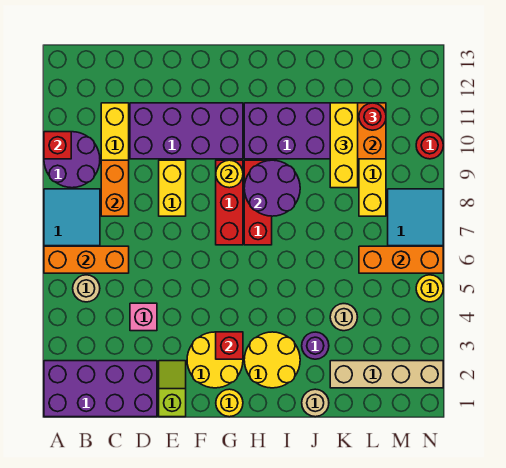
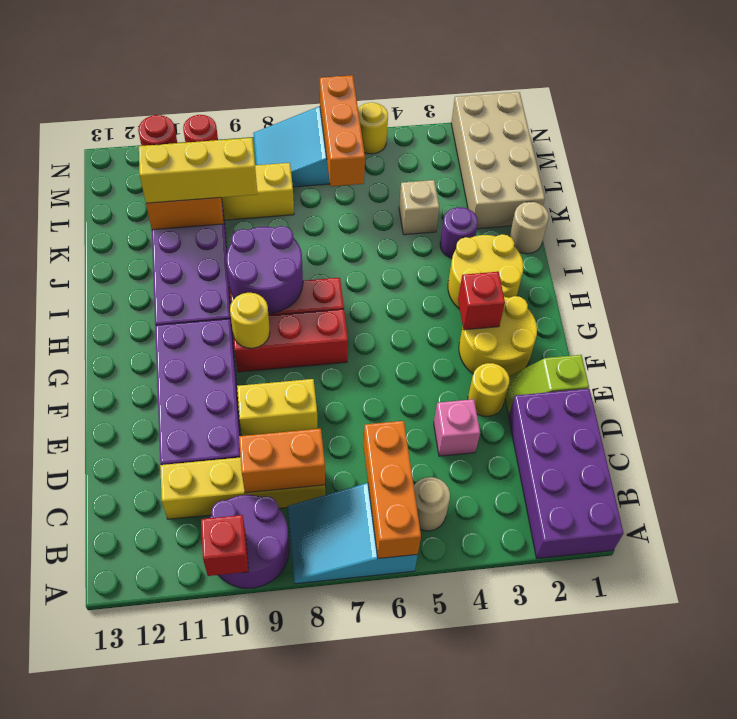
yellow round brick G1 level 1 -> yellow round brick E3 level 1
tan brick K2:N2 level 1 -> tan brick K1:N2 level 1
tan round brick K4 level 1 -> tan brick K4 level 1

